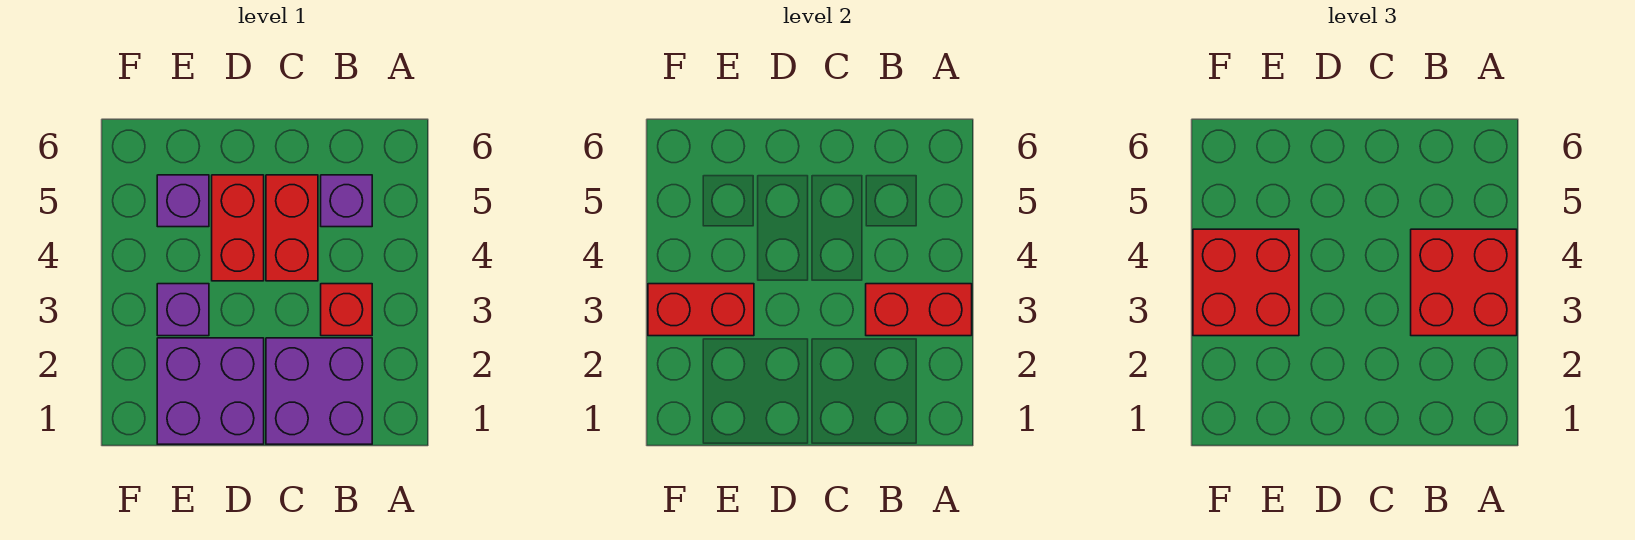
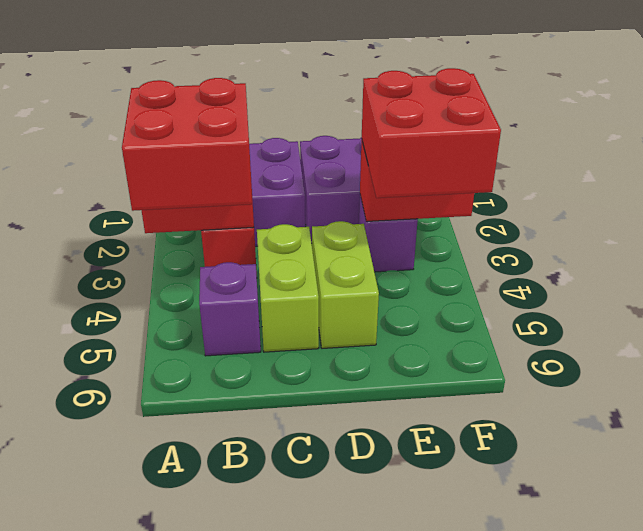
red brick C4:C5 level 1 -> lime brick C4:C5 level 1
red brick D4:D5 level 1 -> lime brick D4:D5 level 1
purple brick E5 level 1 -> none

